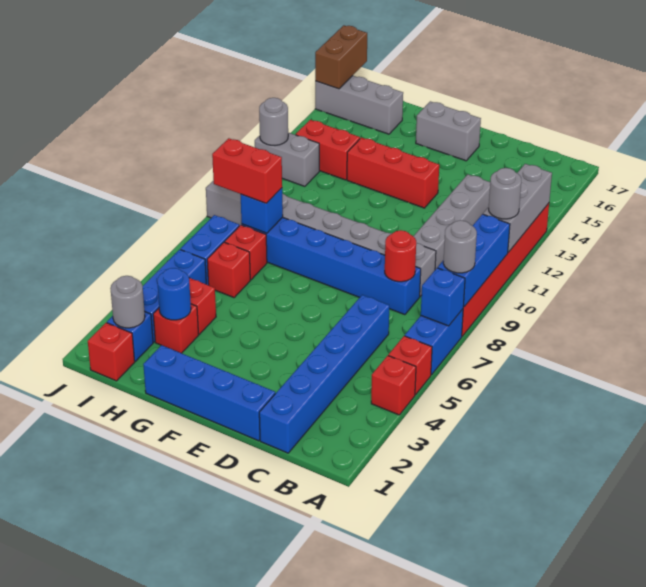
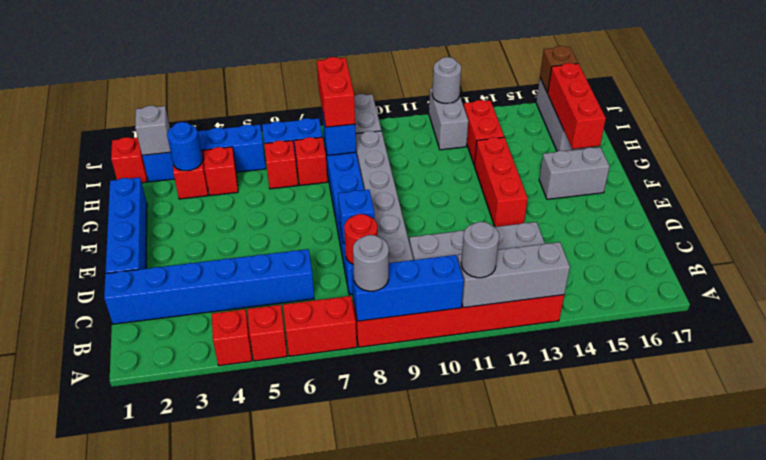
blue brick A6:A7 level 1 -> red brick A6:A7 level 1
blue brick A7 level 2 -> blue brick D8 level 2
grey brick E16:F16 level 1 -> grey brick F15:F16 level 1
none -> red brick G16:I16 level 2
grey round brick I2 level 2 -> grey brick I2 level 2
brown brick J16:J17 level 2 -> brown brick J16 level 2

